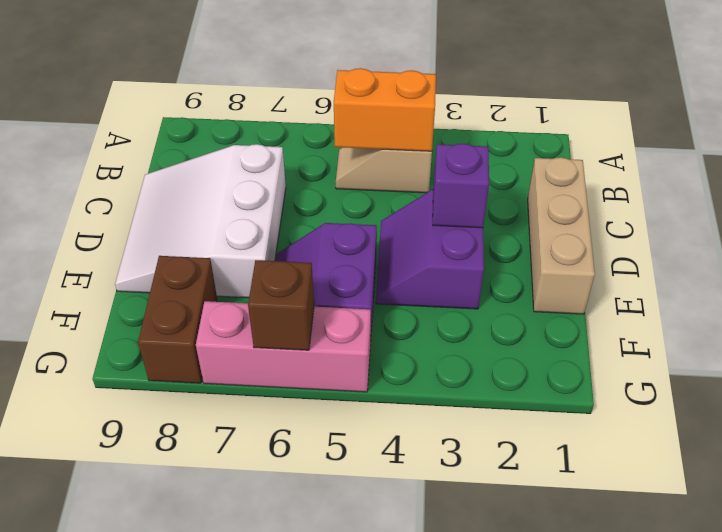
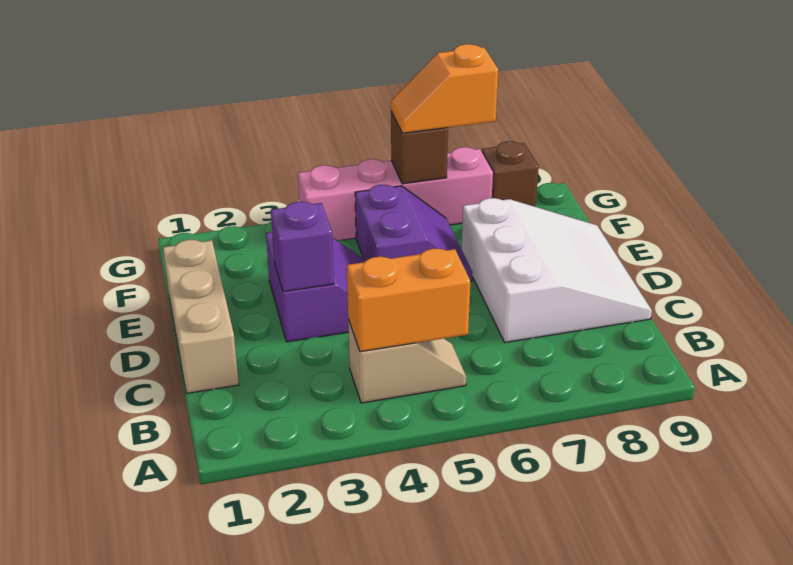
brown brick F8:G8 level 1 -> brown brick G8 level 1
pink brick G5:G7 level 1 -> pink brick G4:G7 level 1
none -> orange slope G6:G7 level 3 top 7

